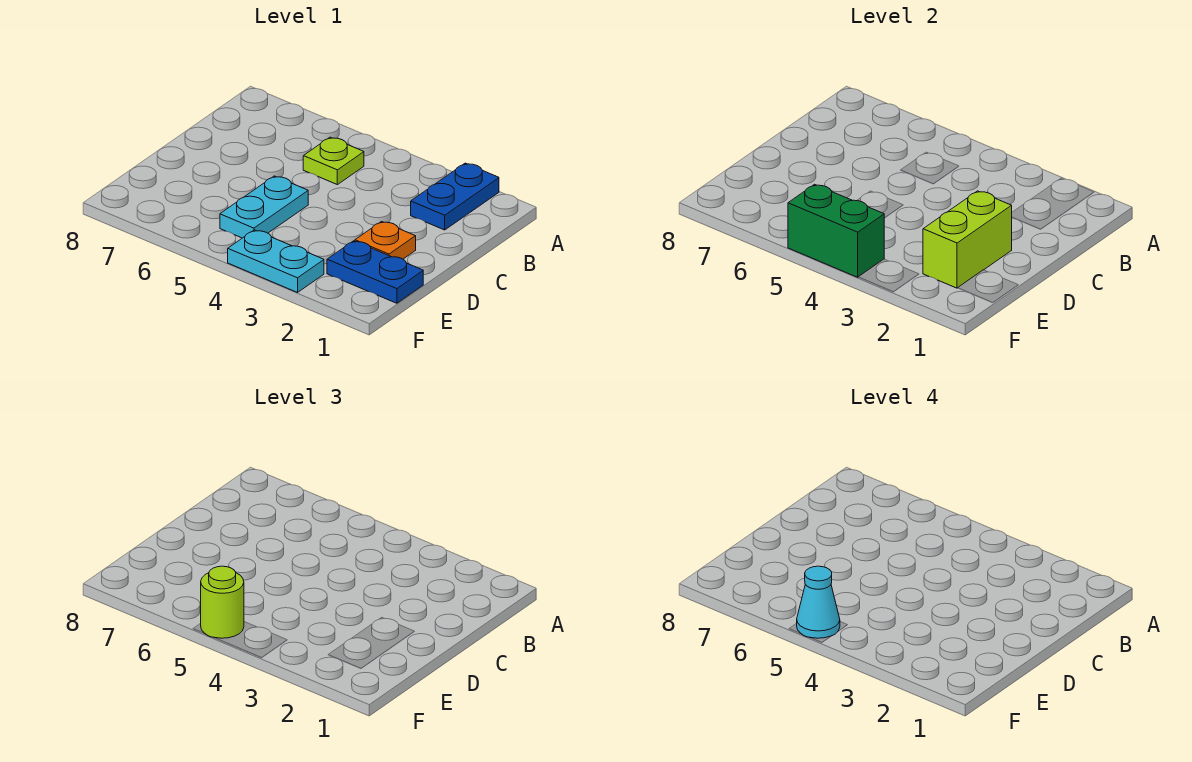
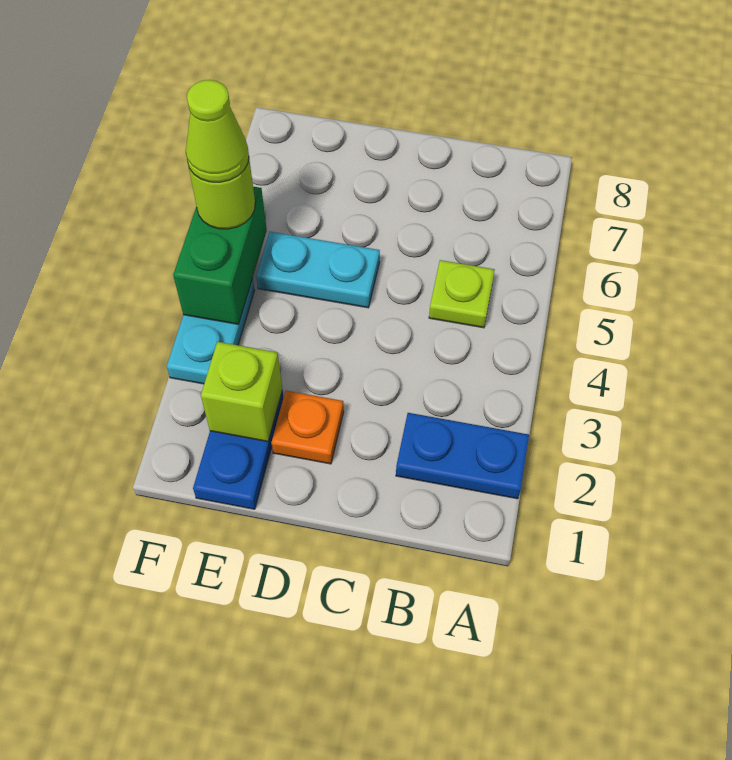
lime brick D2:E2 level 2 -> lime brick E2 level 2
cyan cone F5 level 4 -> lime cone F5 level 4

